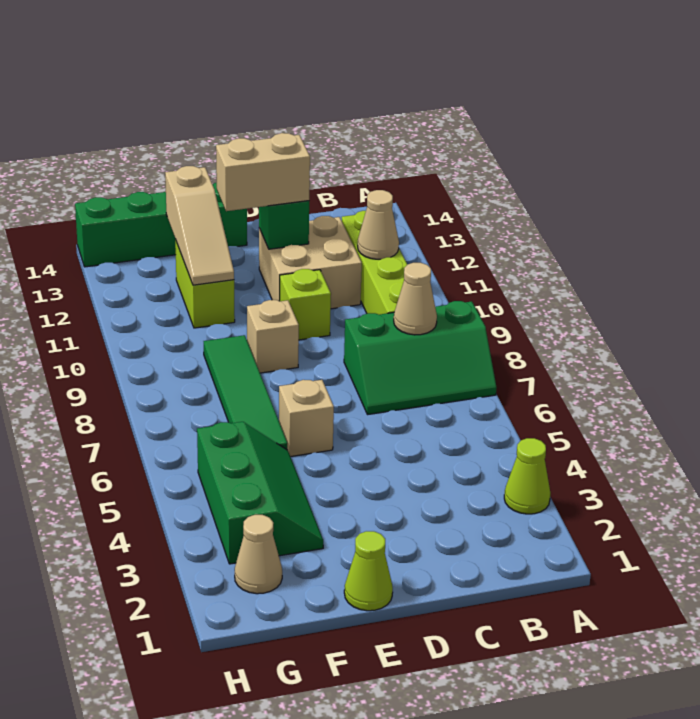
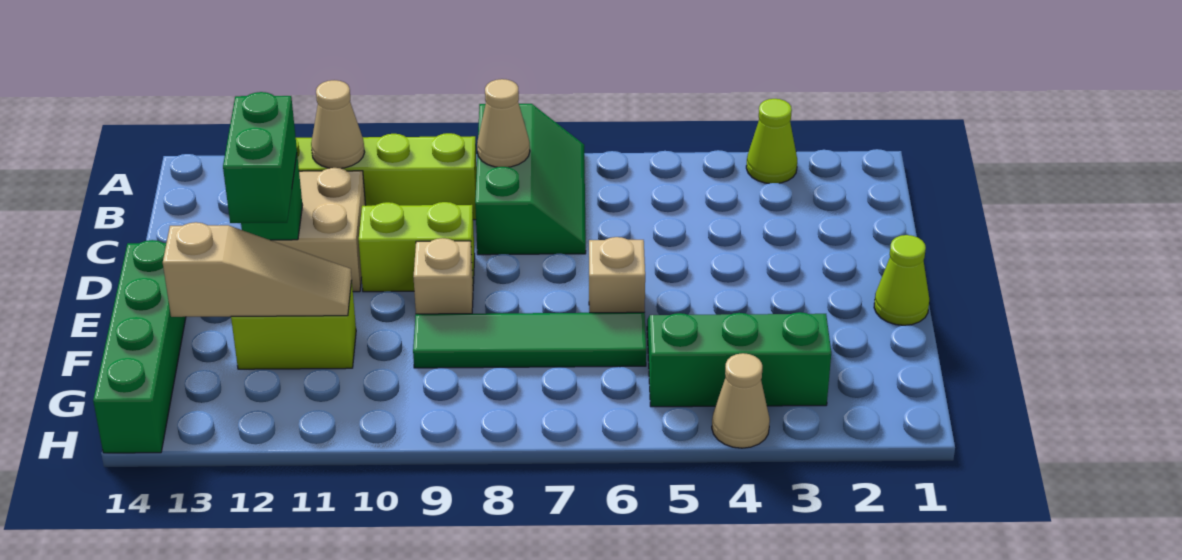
lime brick D10 level 1 -> lime brick D9:D10 level 1
tan brick D12:E12 level 3 -> green brick D12:E12 level 3
tan cone G2 level 1 -> tan cone H4 level 1

